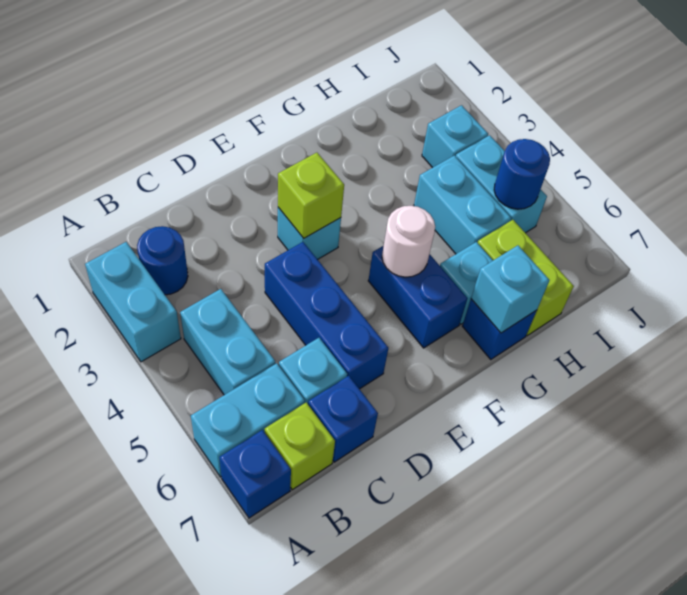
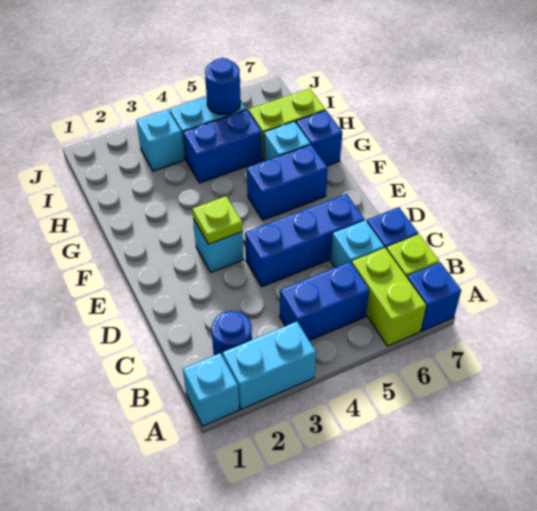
cyan brick A6:B6 level 1 -> lime brick A6:B6 level 1
cyan brick B4:B5 level 1 -> blue brick B4:B5 level 1
lime brick E3 level 2 -> lime plate E3 level 2
white round brick F5 level 2 -> none
cyan brick G7 level 2 -> cyan brick A1 level 1
cyan brick H4:H5 level 1 -> blue brick H4:H5 level 1

